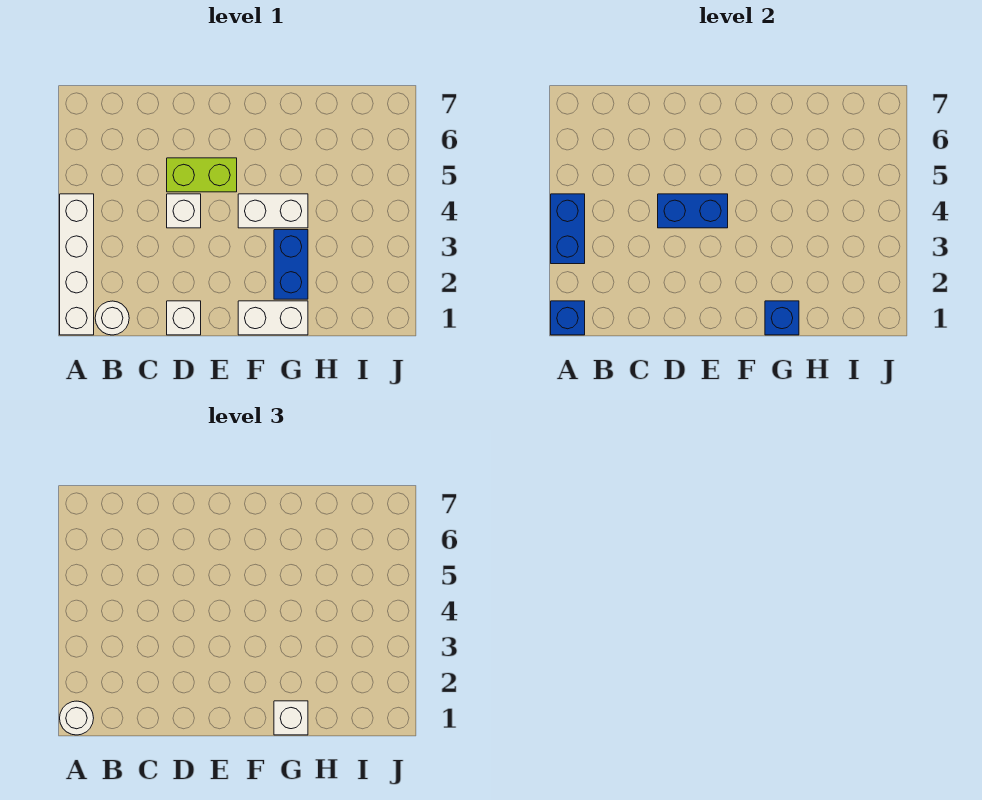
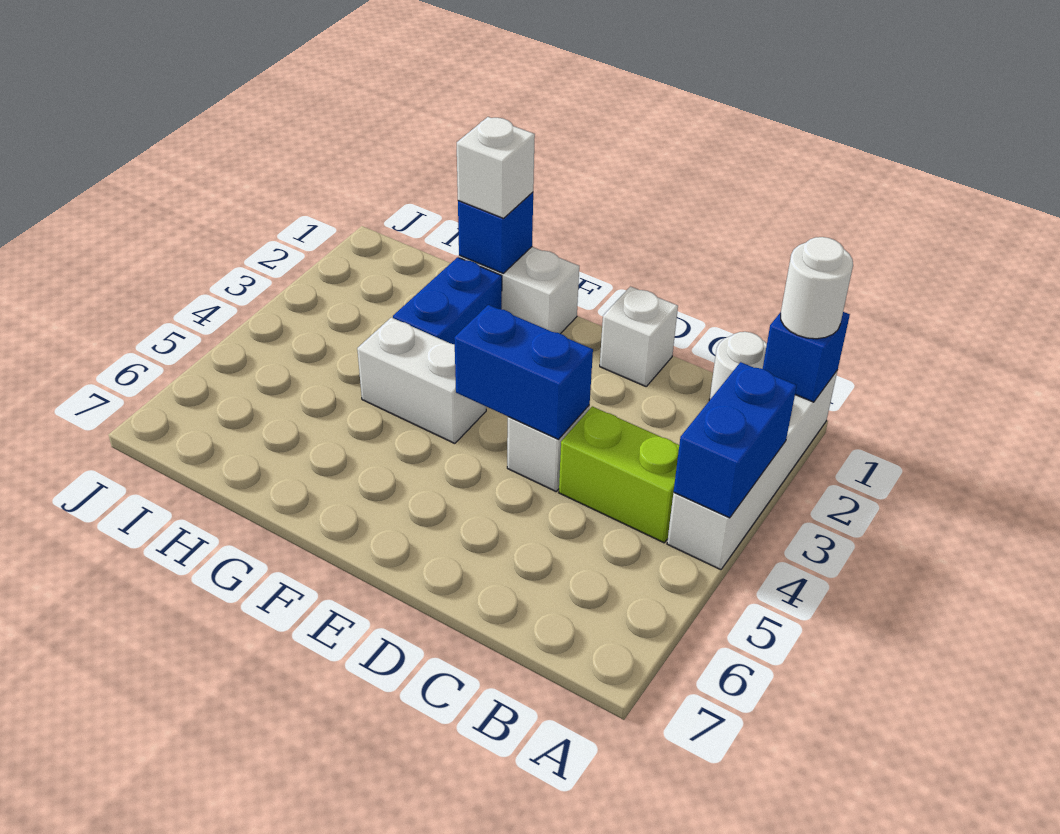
lime brick D5:E5 level 1 -> lime brick B4:C4 level 1

